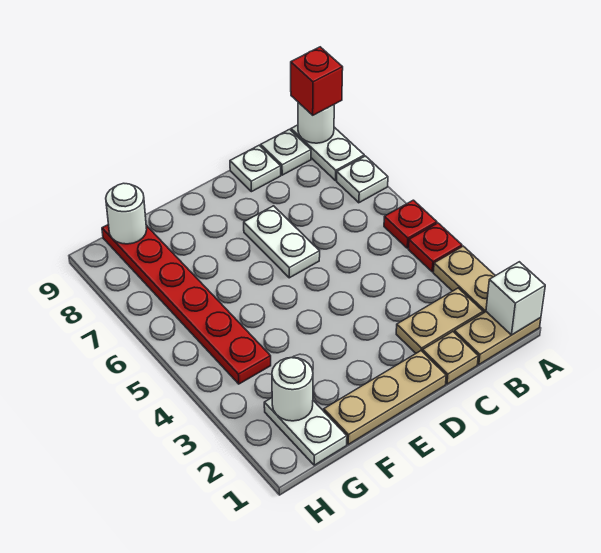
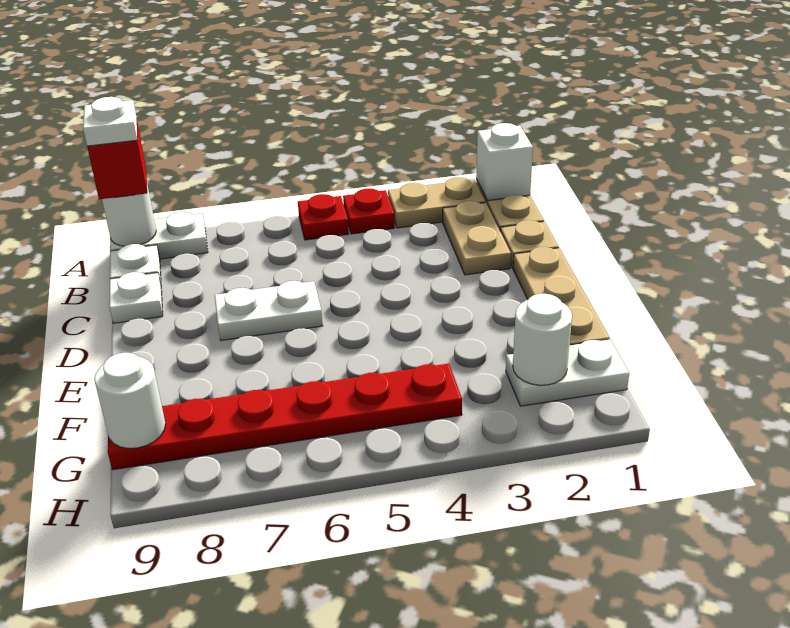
white plate A7 level 1 -> white plate A9 level 4

